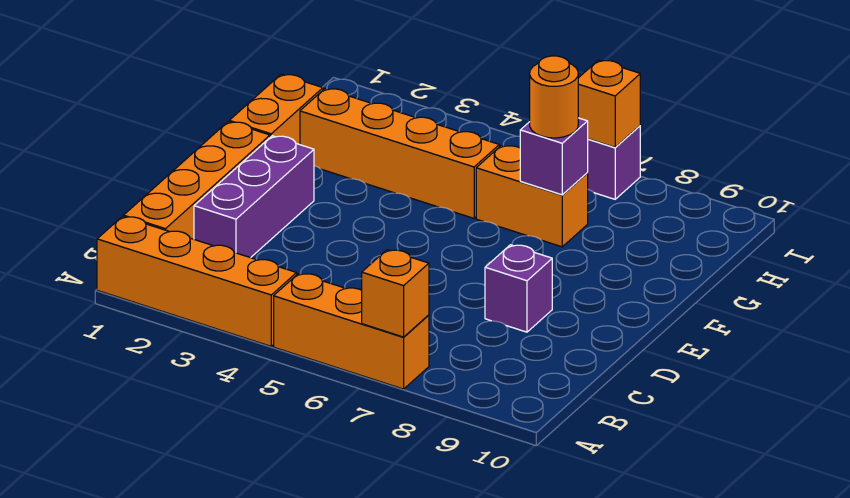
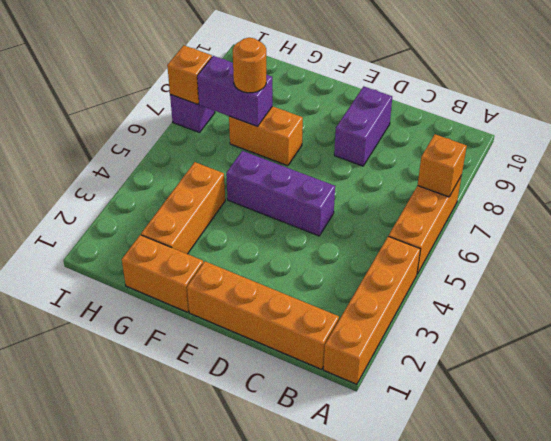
purple brick C2:E2 level 1 -> purple brick D5:F5 level 1
purple brick D8 level 1 -> purple brick D8:D9 level 1
orange brick G2:G5 level 1 -> orange brick G2:G4 level 1
orange brick G6:G7 level 1 -> orange brick F7:G7 level 1
purple brick G7 level 2 -> purple brick G7:H7 level 2

